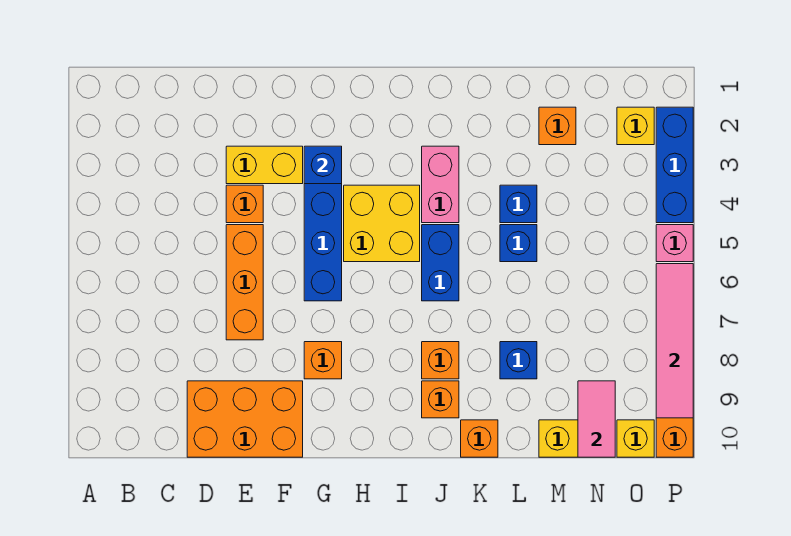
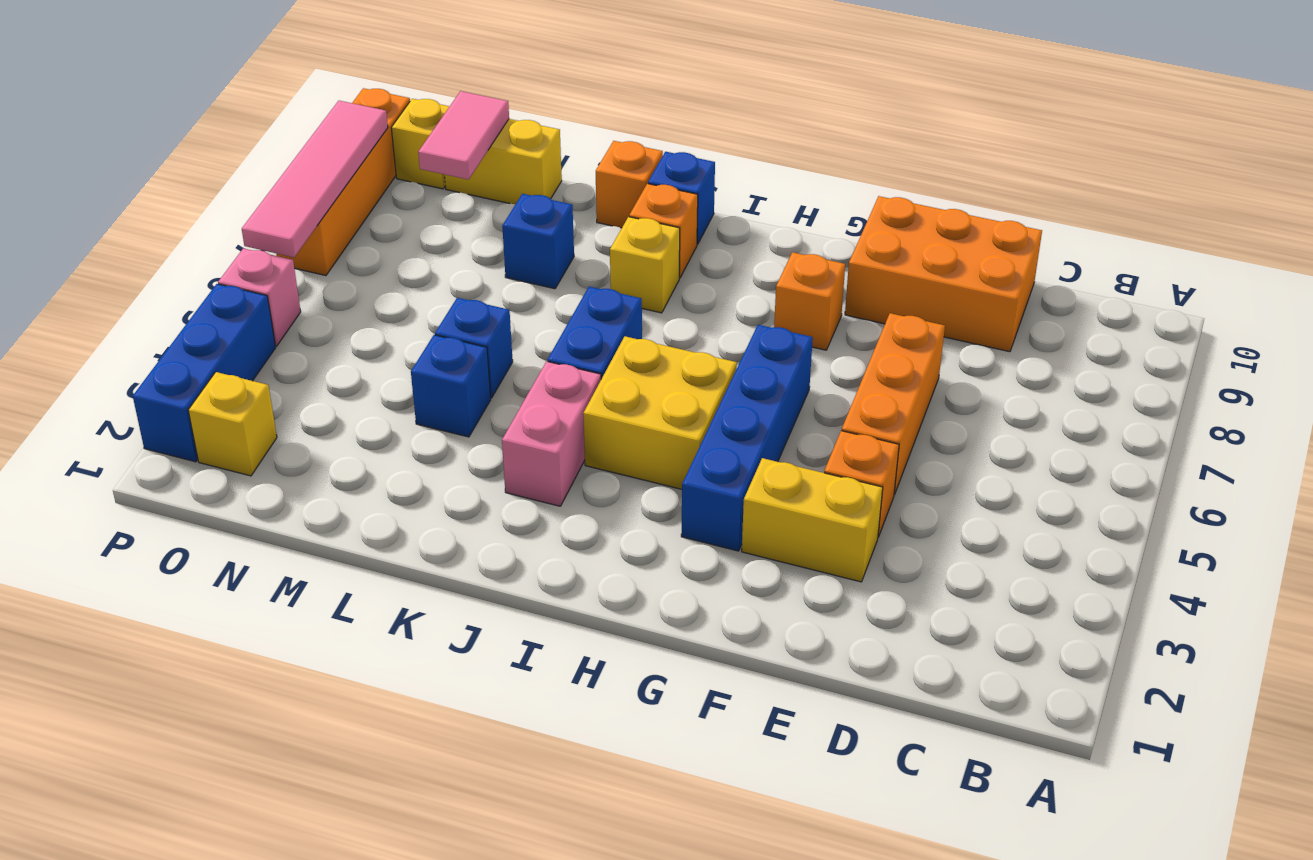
blue brick G3 level 2 -> blue brick J10 level 1
orange brick J8 level 1 -> yellow brick J8 level 1
orange brick M2 level 1 -> none

